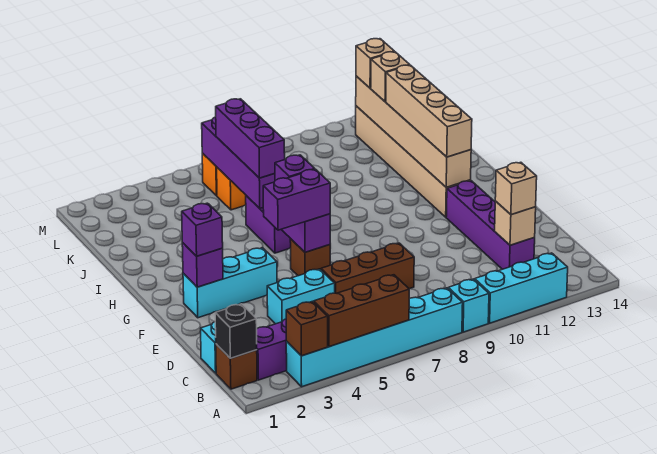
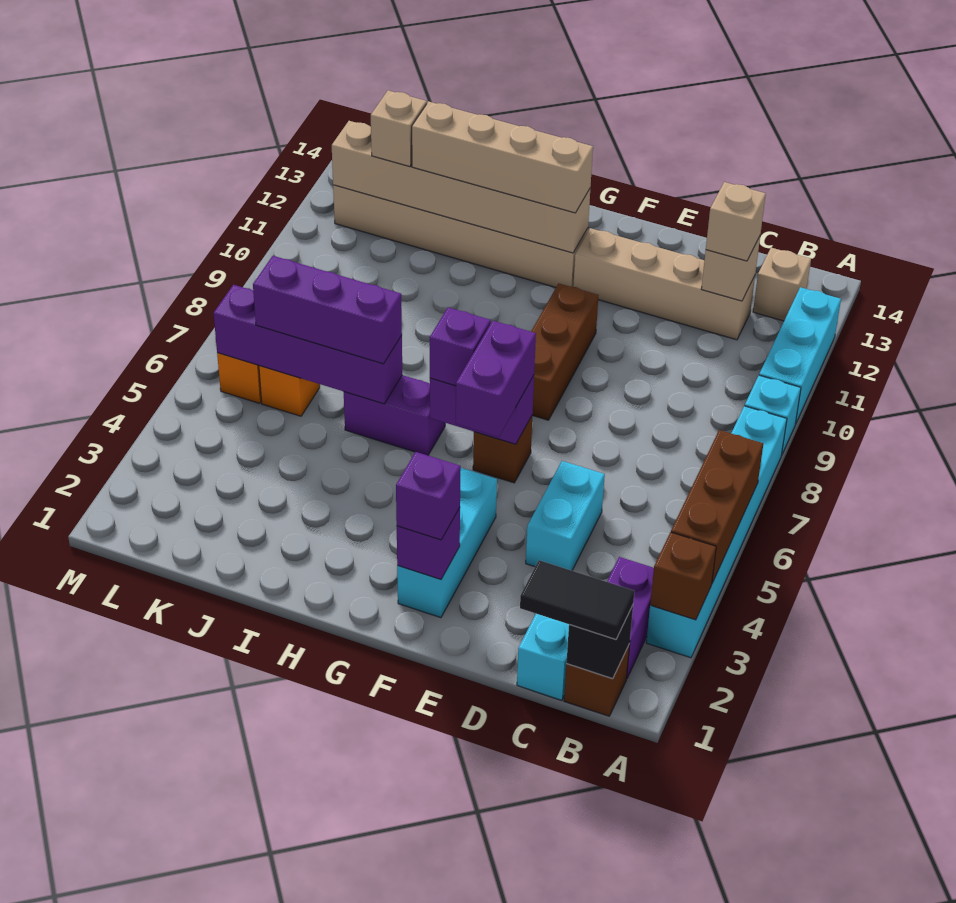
none -> black tile B1:C1 level 3
purple brick C12:F12 level 1 -> tan brick C12:F12 level 1
brown brick D6:D8 level 1 -> brown brick F8:F10 level 1
tan brick L12 level 3 -> tan brick B13 level 1

